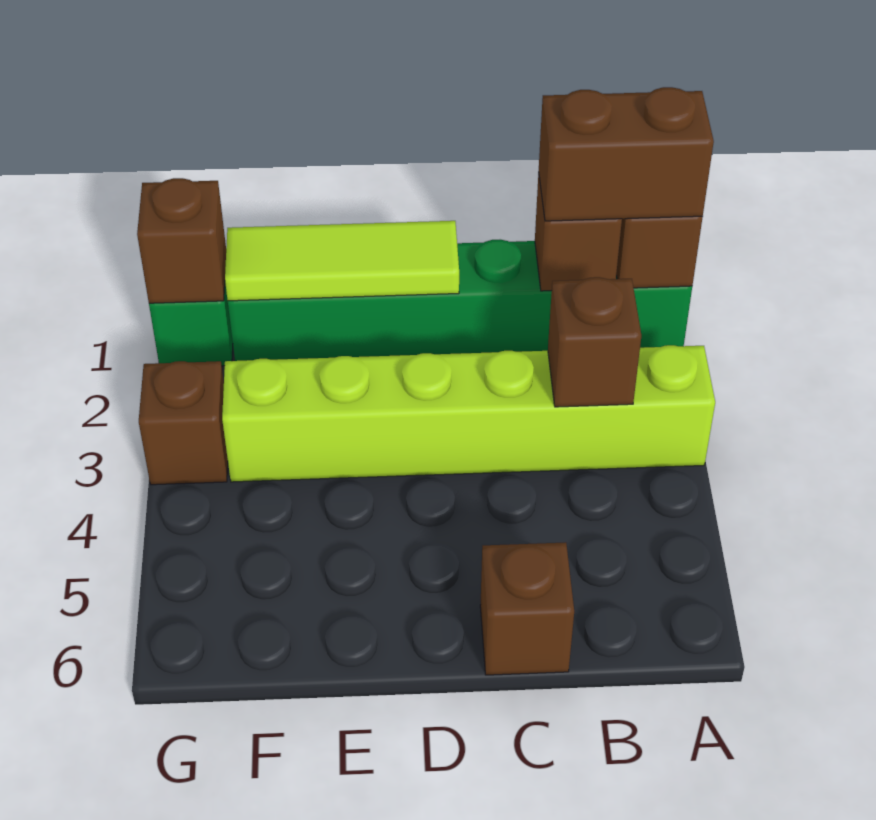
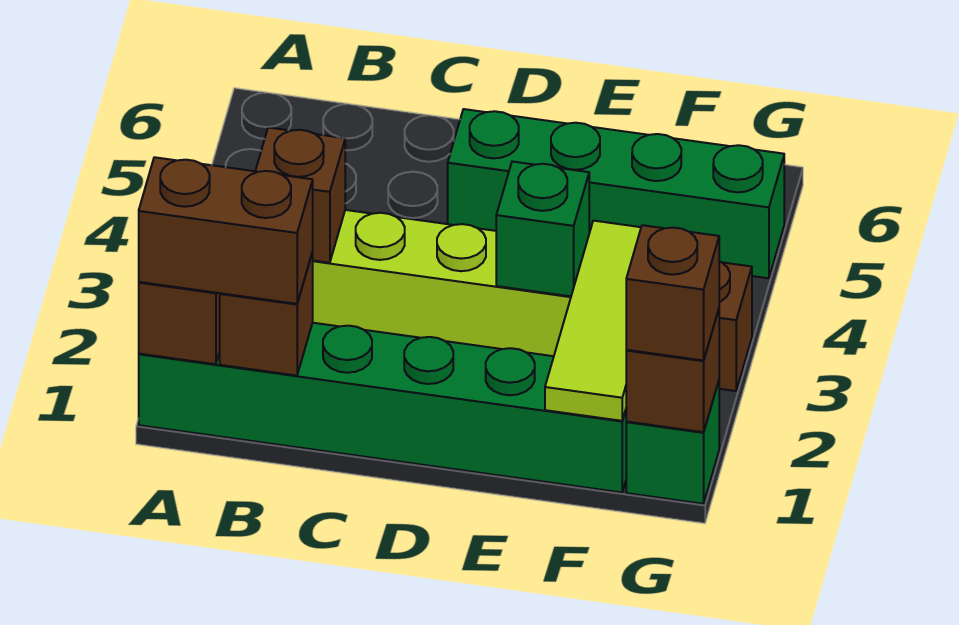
brown brick C6 level 1 -> brown brick G1 level 3
lime tile D1:F1 level 2 -> lime tile F1:F3 level 2
none -> green brick D5:G5 level 1
none -> green brick E3 level 2

